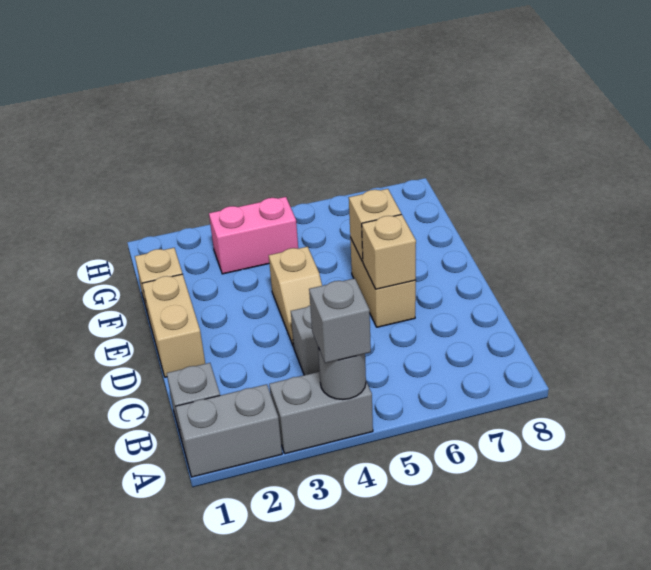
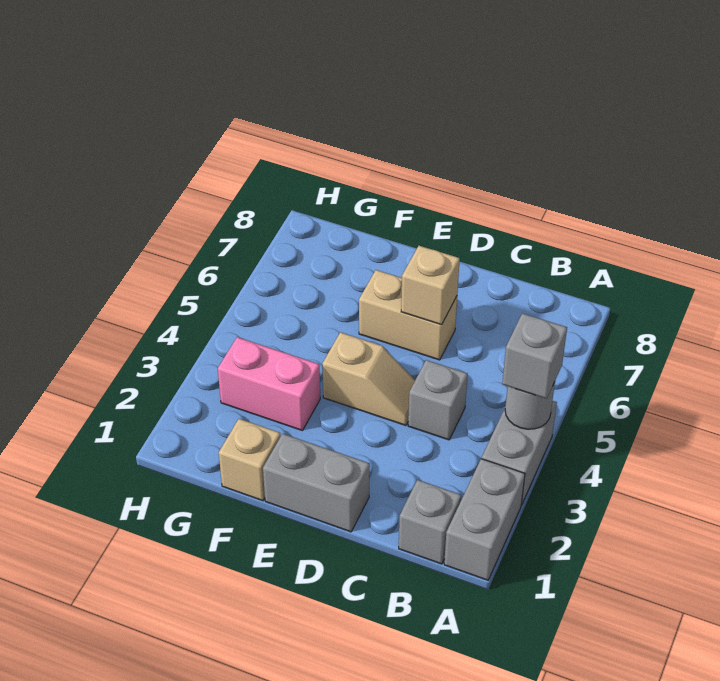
tan brick D1:E1 level 1 -> grey brick D1:E1 level 1
tan brick E6 level 2 -> none
pink brick G3:G4 level 1 -> pink brick F3:G3 level 1

